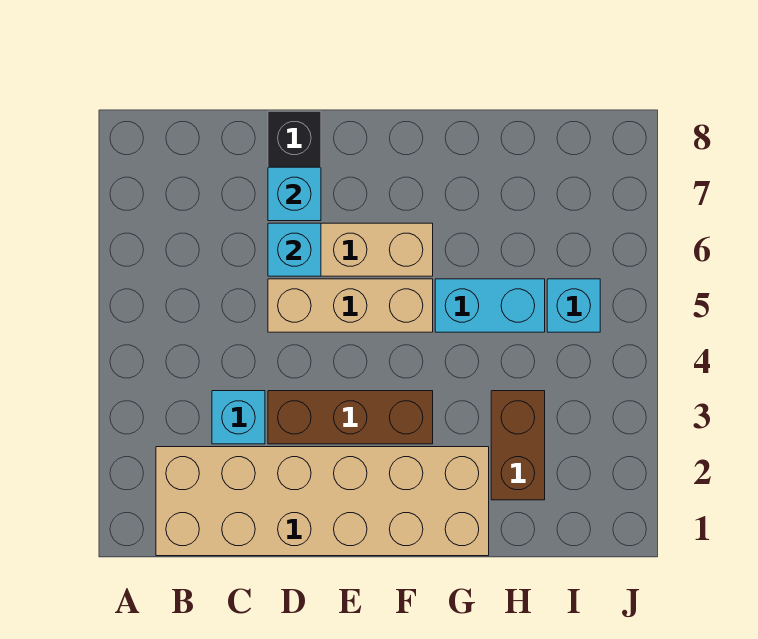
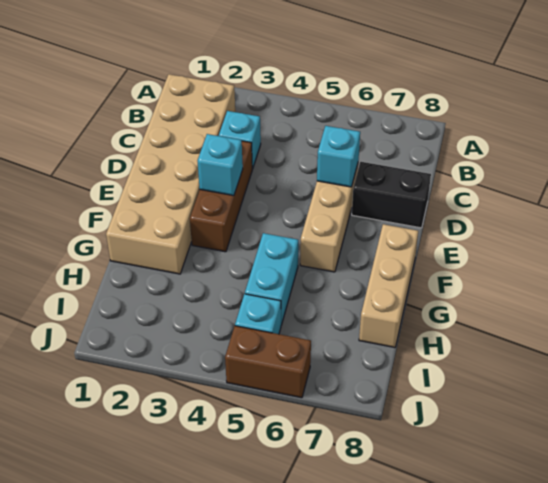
tan brick D5:F5 level 1 -> tan brick F8:H8 level 1
cyan brick D7 level 2 -> cyan brick E3 level 2
brown brick H2:H3 level 1 -> brown brick J5:J6 level 1

